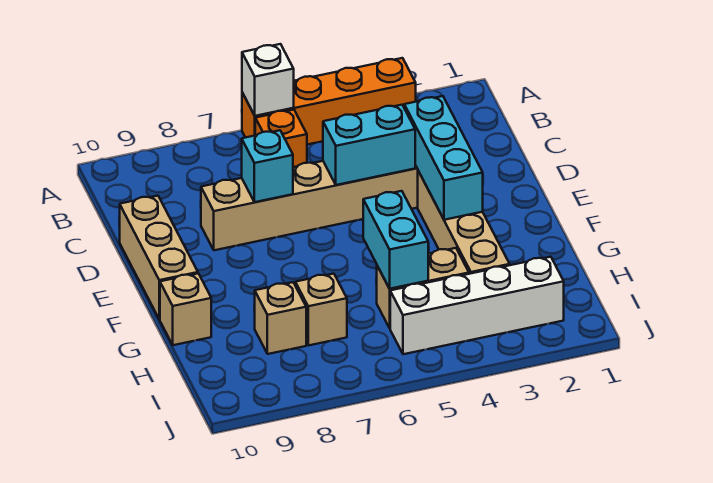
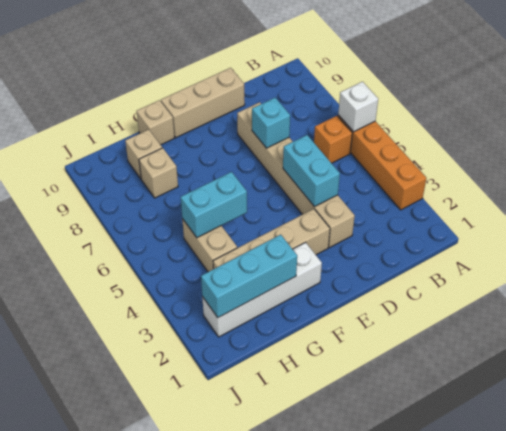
cyan brick D3:F3 level 2 -> cyan brick G2:I2 level 2
tan brick H7 level 1 -> tan brick H9 level 1
white brick I2:I5 level 1 -> white brick F2:I2 level 1

